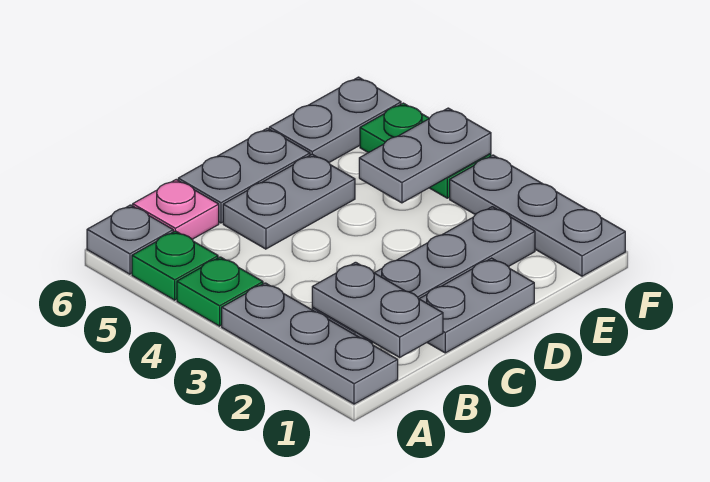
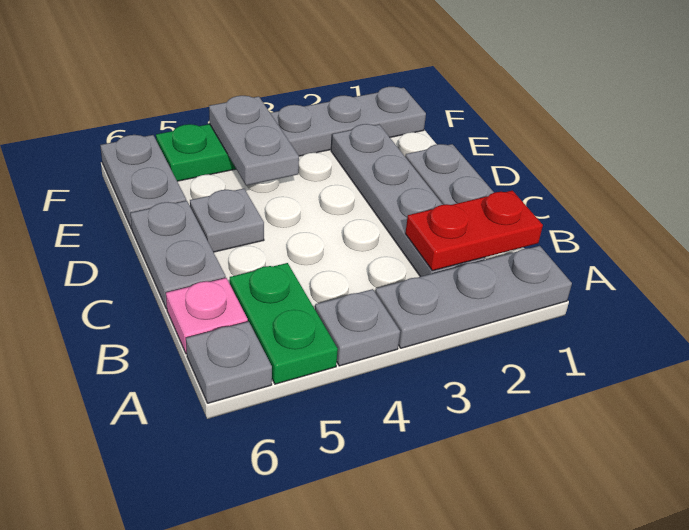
green plate A4 level 1 -> grey plate A4 level 1
green plate A5 level 1 -> green plate A5:B5 level 1
grey plate B1:B2 level 2 -> red plate B1:B2 level 2
grey plate C5:D5 level 1 -> grey plate D5 level 1

